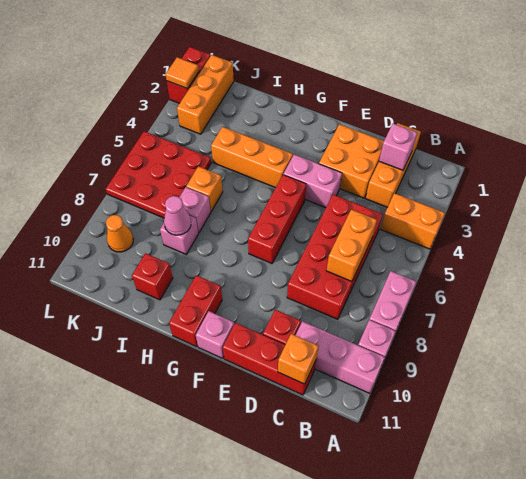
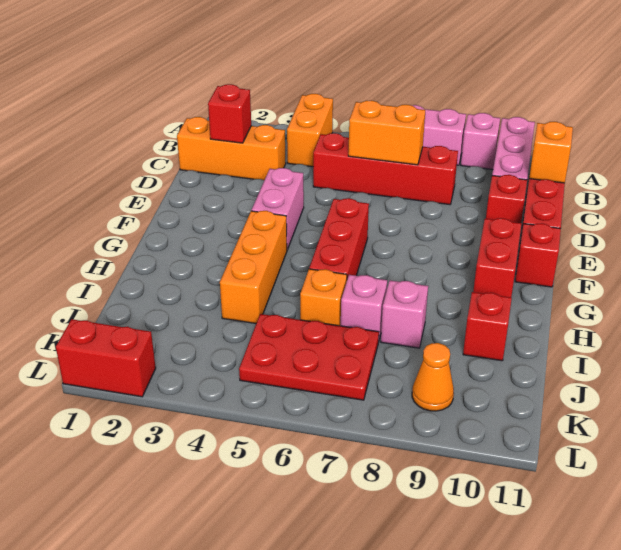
pink brick C2 level 2 -> red brick C2 level 2
red brick C5:D8 level 1 -> red brick C5:C8 level 1
orange brick D2:E3 level 1 -> none
red brick F5:F7 level 1 -> red brick F6:H6 level 1
pink brick F11 level 1 -> red brick F11 level 1
red brick G10:G11 level 1 -> red brick F10:G10 level 1
pink cone I8 level 2 -> none
red plate J5:L7 level 1 -> red plate J5:K7 level 1
orange brick K1:K3 level 1 -> none
orange tile L2 level 2 -> none

